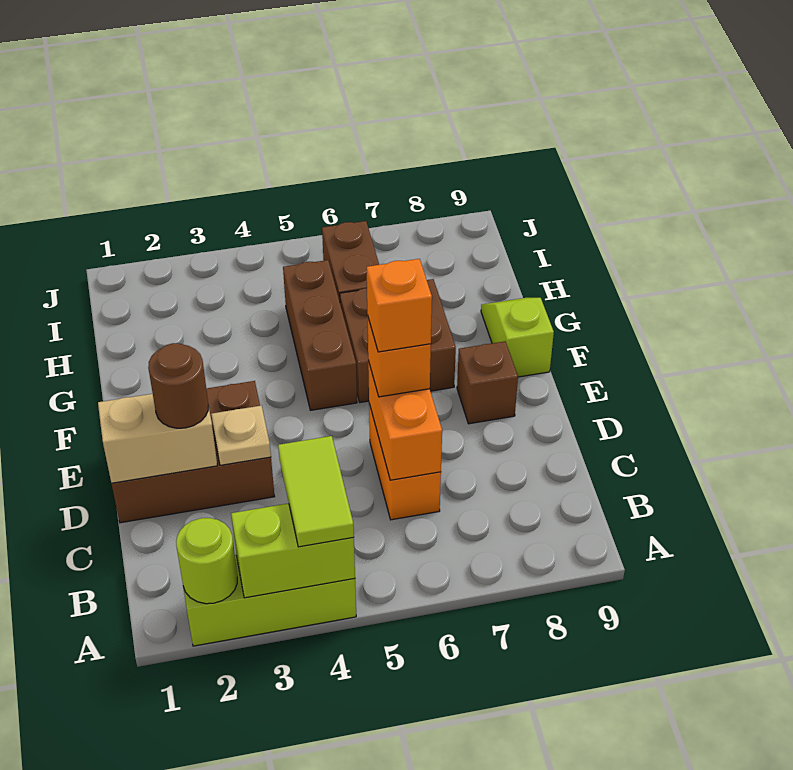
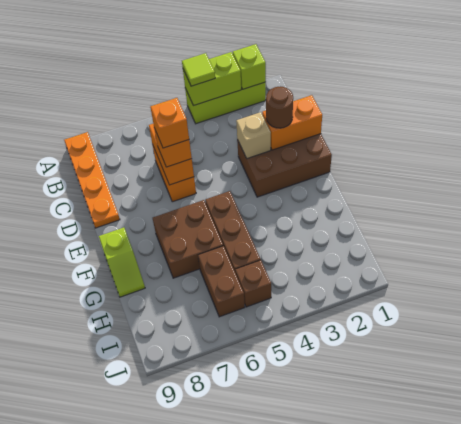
lime round brick A2 level 2 -> lime brick A2 level 2
lime tile A4:B4 level 3 -> lime tile A4 level 3
none -> orange plate A9:D9 level 1
tan brick D1:D2 level 2 -> orange brick D1:D2 level 2
tan plate D3 level 2 -> tan brick D3 level 2
brown brick E8 level 1 -> brown brick I5 level 1

